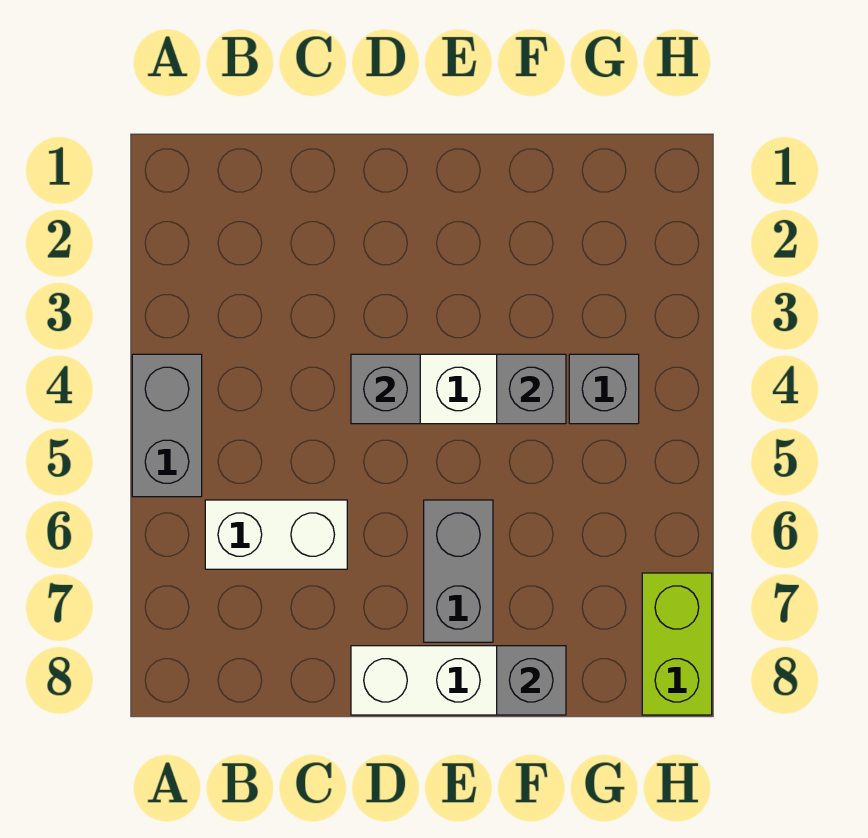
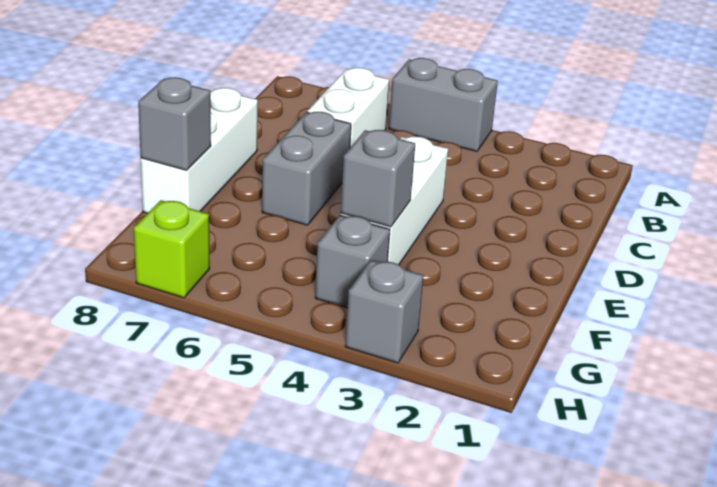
grey brick D4 level 2 -> grey brick H3 level 1
grey brick E6:E7 level 1 -> grey brick D6:E6 level 1
lime brick H7:H8 level 1 -> lime brick H7 level 1

